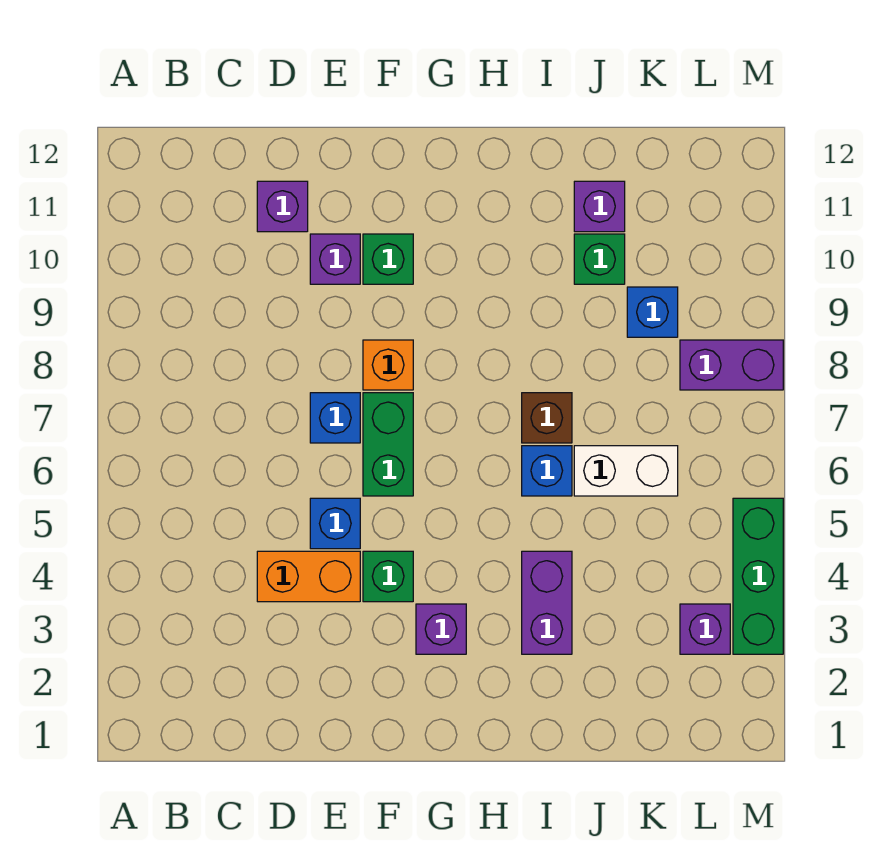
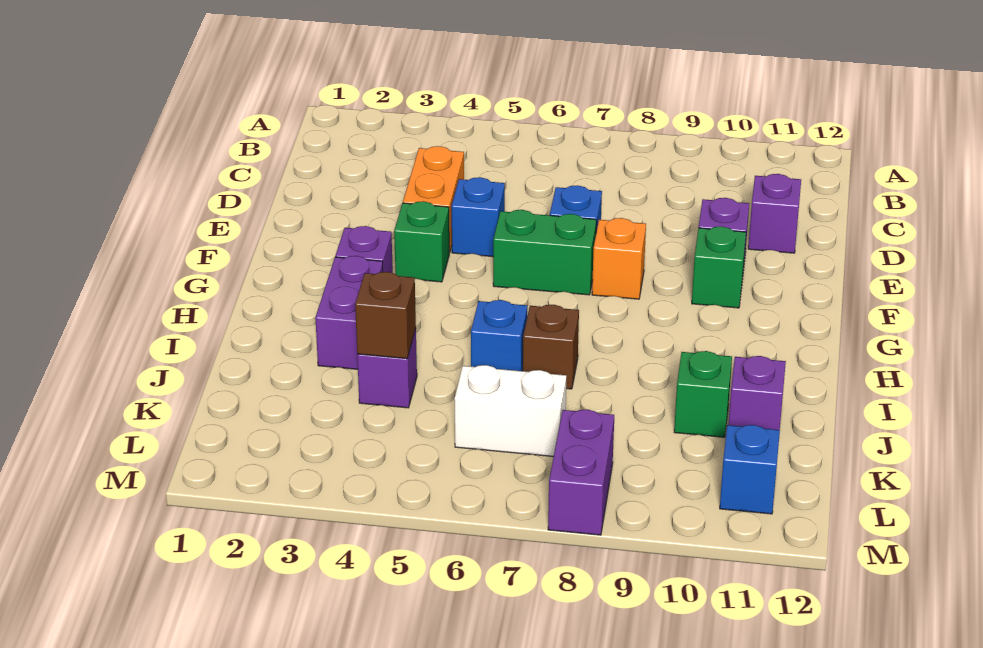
purple brick I3:I4 level 1 -> purple brick H3:I3 level 1
none -> brown brick J4 level 2
white brick J6:K6 level 1 -> white brick K6:K7 level 1
blue brick K9 level 1 -> blue brick L11 level 1
purple brick L3 level 1 -> purple brick J4 level 1
green brick M3:M5 level 1 -> none

